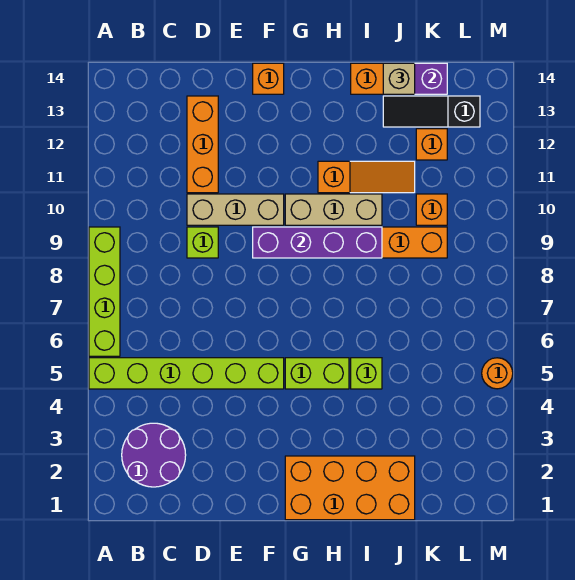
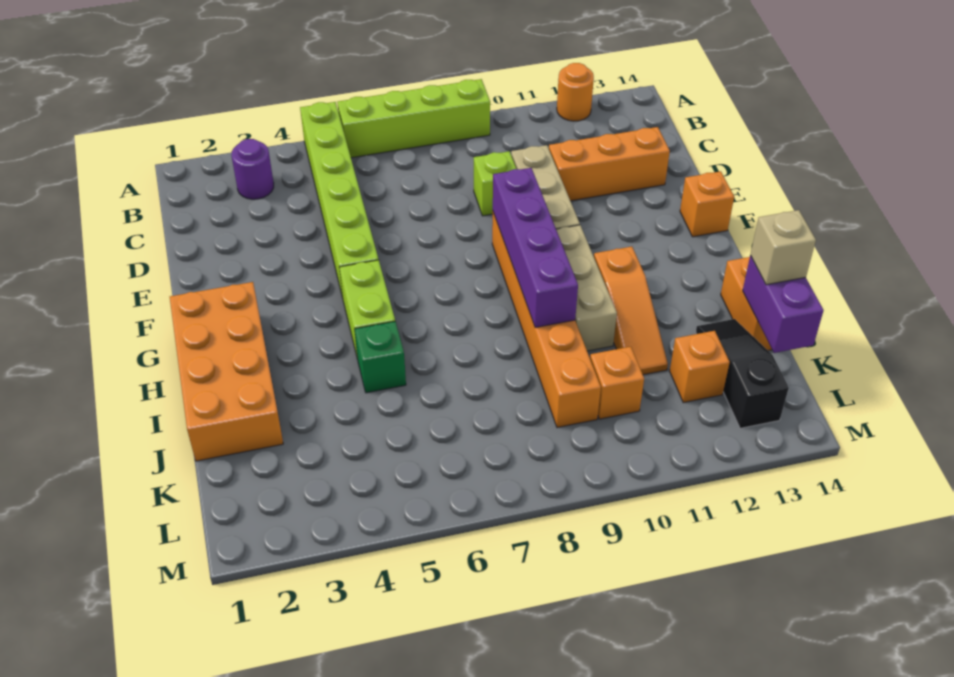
purple round brick B2:C3 level 1 -> purple round brick B3 level 1
lime brick I5 level 1 -> green brick I5 level 1
orange round brick M5 level 1 -> orange round brick A12 level 1

